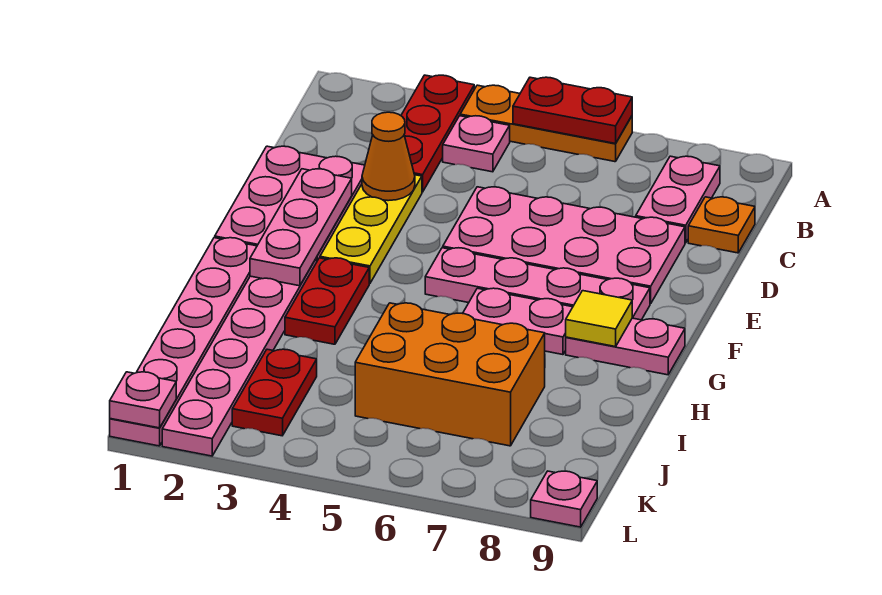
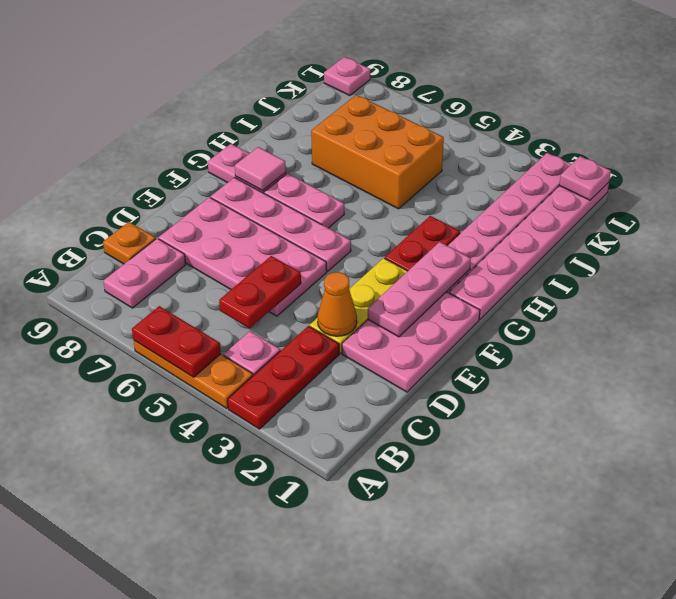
yellow tile G8 level 2 -> pink tile G8 level 2
red plate J3:K3 level 1 -> red plate C5:D5 level 2

